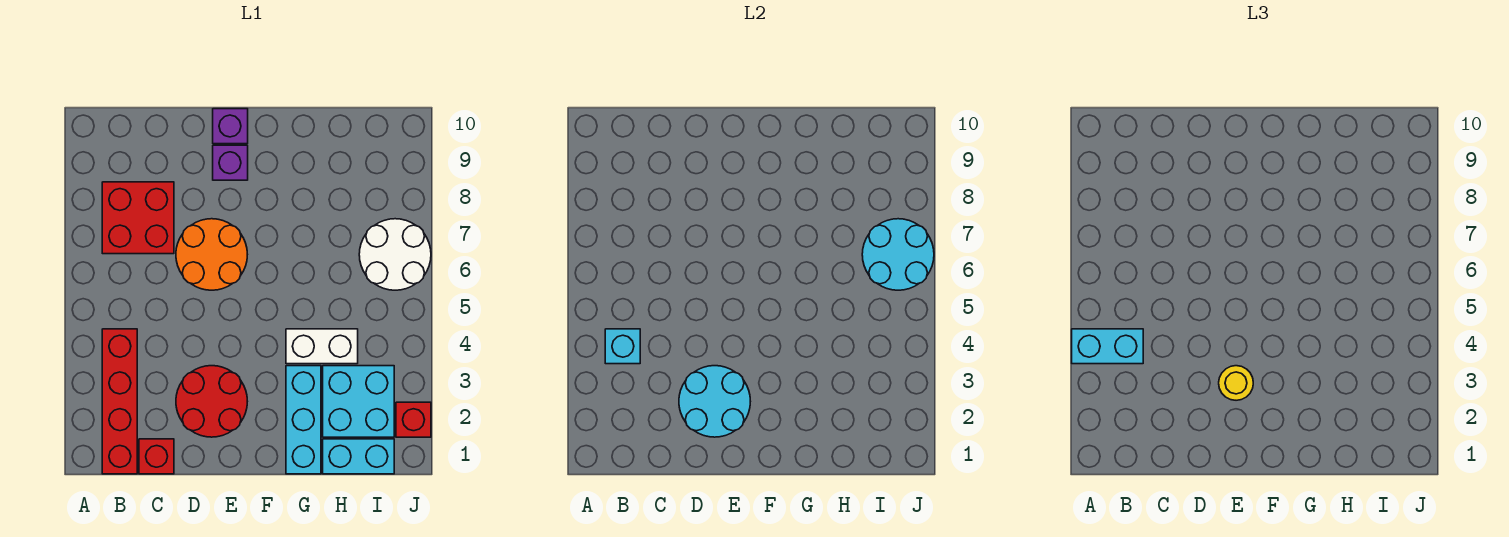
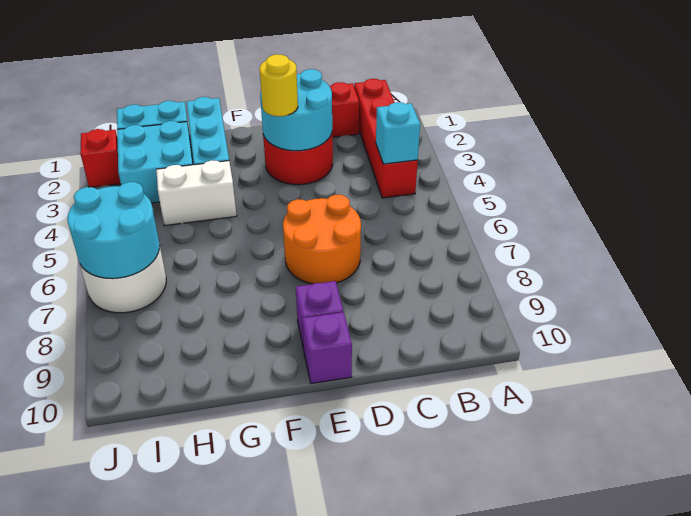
cyan brick A4:B4 level 3 -> none
red brick B7:C8 level 1 -> none

